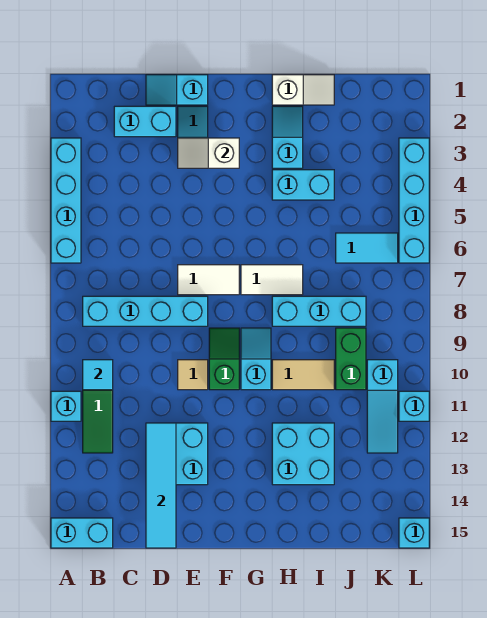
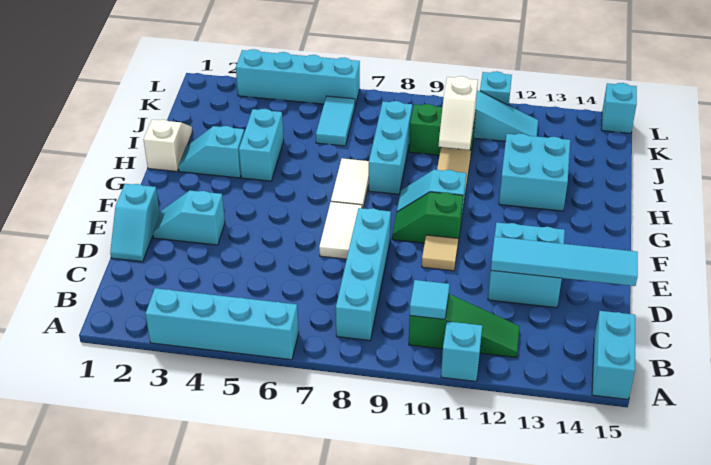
cyan brick C2:D2 level 1 -> none
white slope E3:F3 level 2 top F -> white slope I10:J10 level 2 top J

